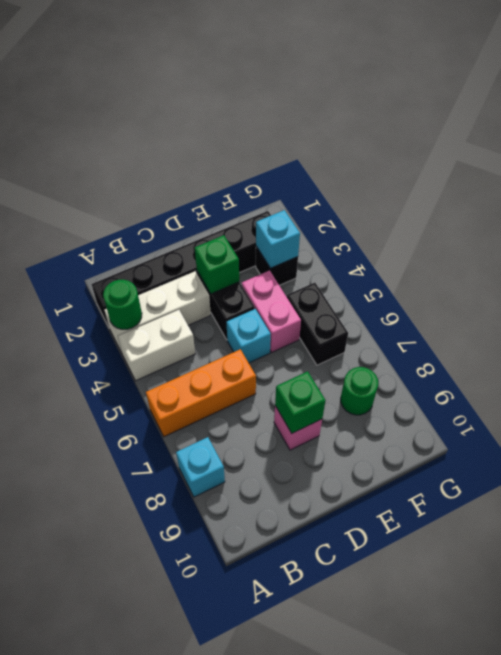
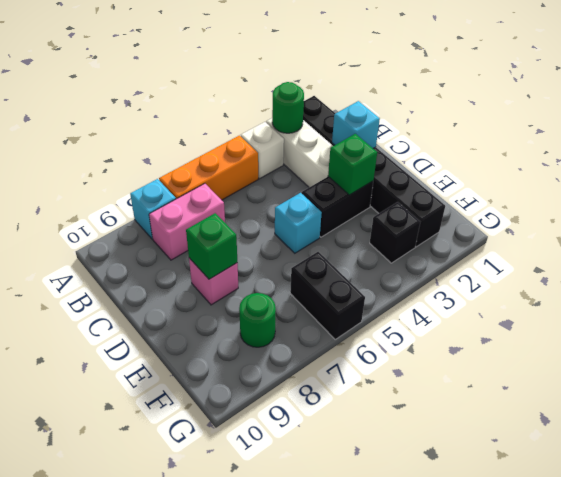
white brick A4:B4 level 1 -> white brick A4 level 1
orange brick A6:C6 level 1 -> orange brick A5:A7 level 1
pink brick E4:E5 level 1 -> pink brick B7:B8 level 1
cyan brick F3 level 2 -> cyan brick C2 level 2
black brick F5:F6 level 1 -> black brick F6:G6 level 1

